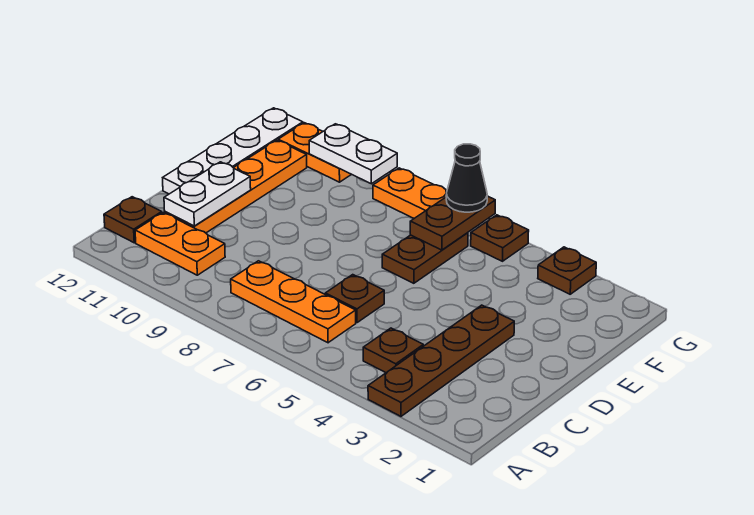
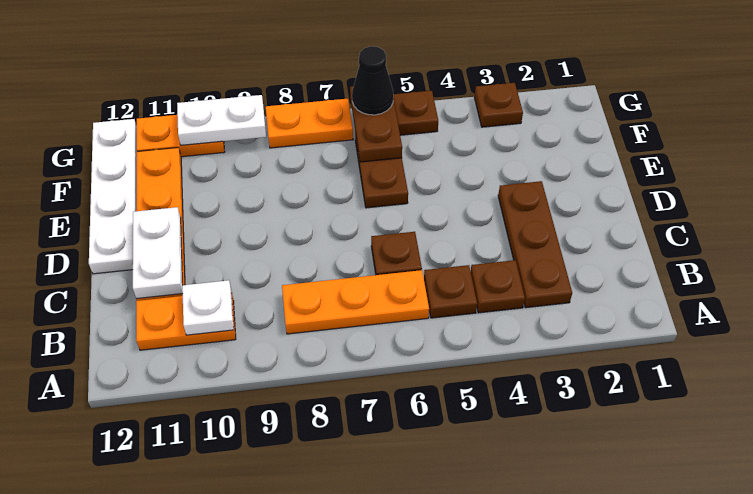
brown plate A3:D3 level 1 -> brown plate B3:D3 level 1
none -> white plate B10 level 2
brown plate B12 level 1 -> brown plate B5 level 1

